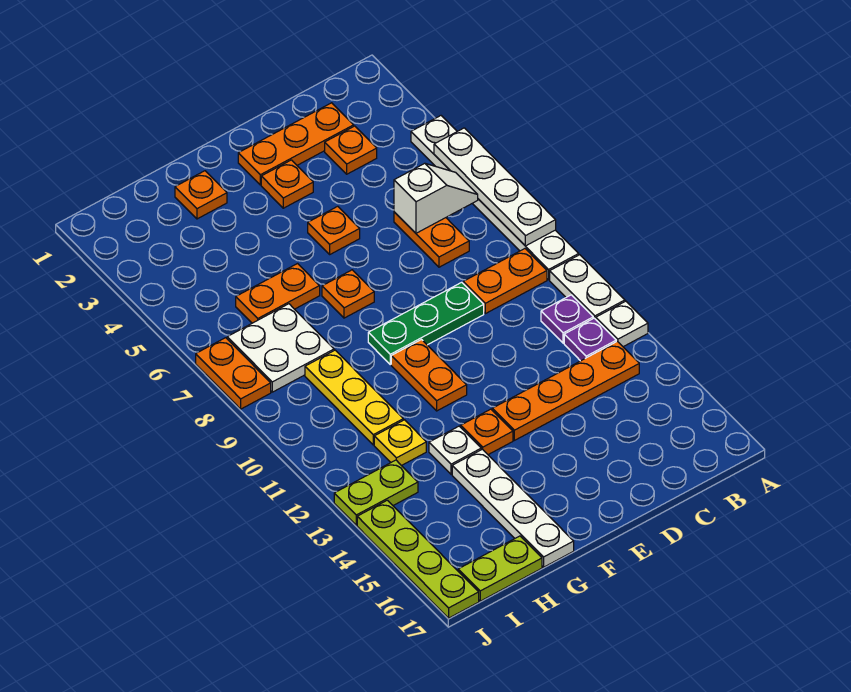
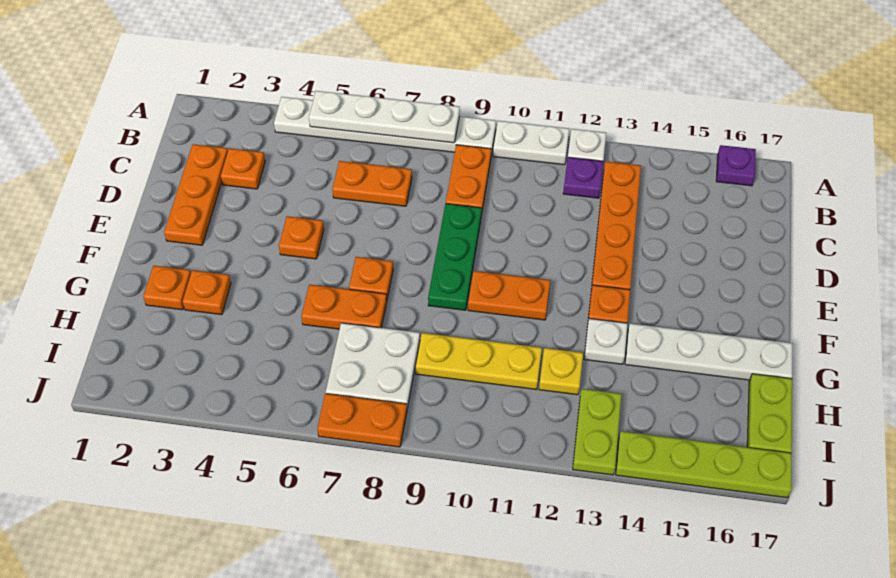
white slope B6:C6 level 2 top C -> none
purple plate B11 level 1 -> purple plate A16 level 1
orange plate E3 level 1 -> orange plate G3 level 1
orange plate G6:H6 level 1 -> orange plate G6:G7 level 1

